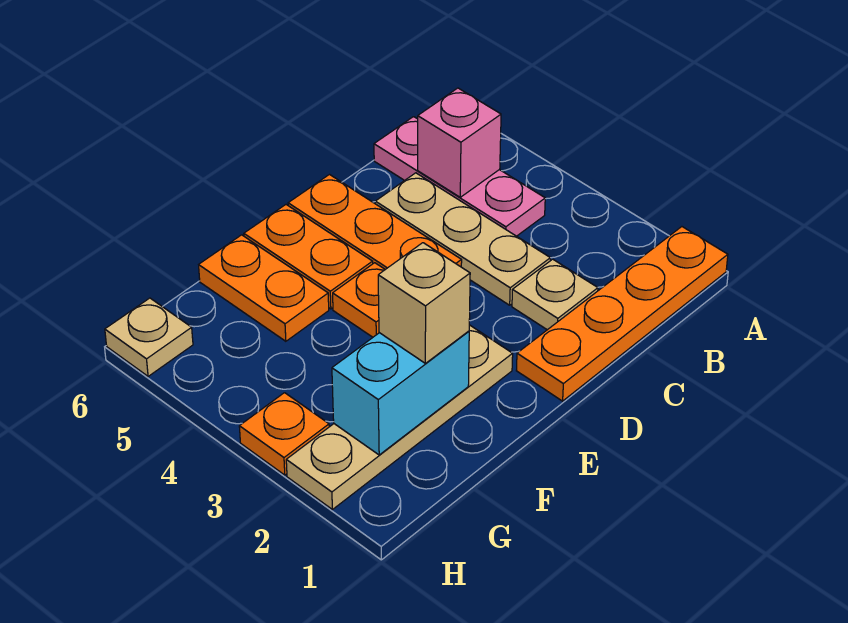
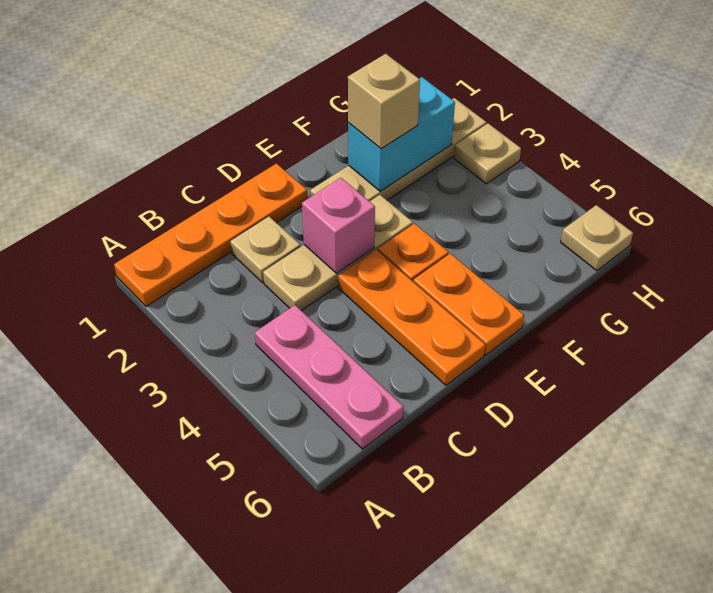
pink brick B5 level 2 -> pink brick D3 level 2
tan plate C3:C5 level 1 -> tan plate C3:E3 level 1
orange plate F5:F6 level 1 -> none
orange plate H3 level 1 -> tan plate H3 level 1

